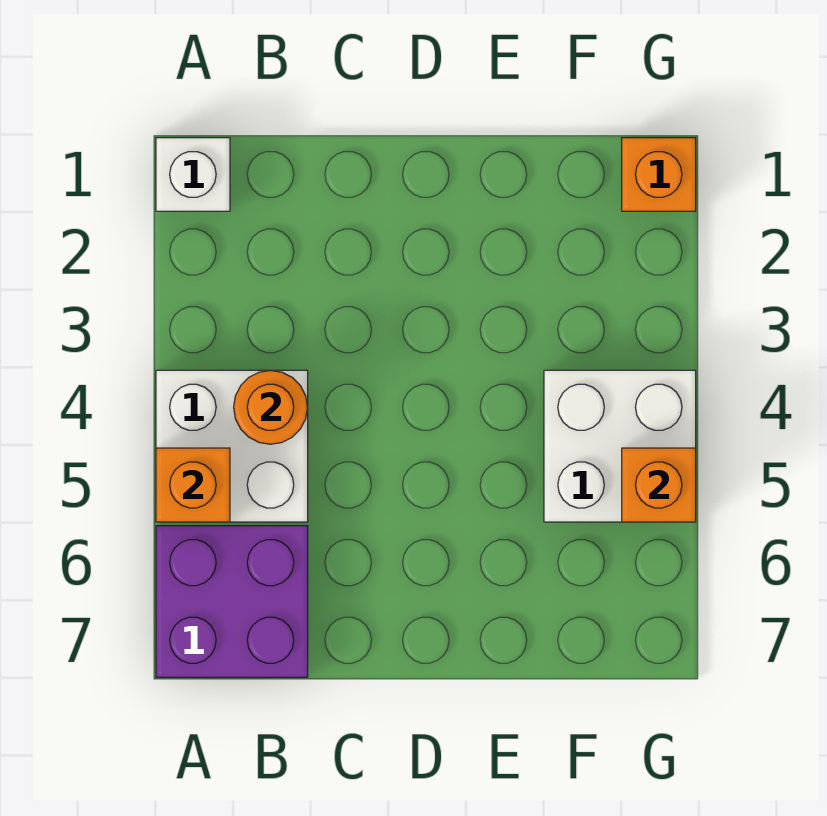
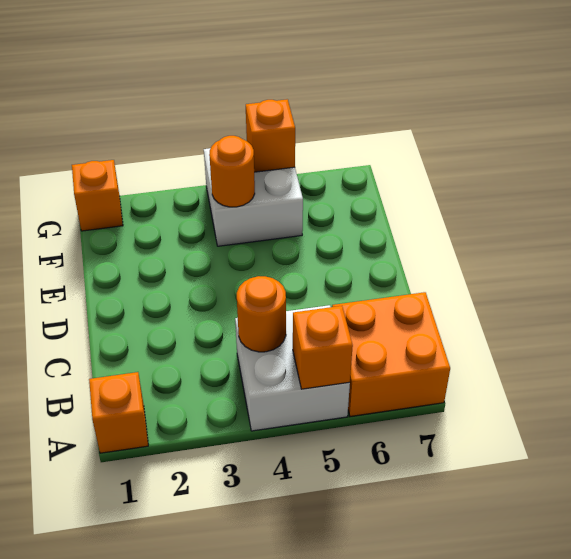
white brick A1 level 1 -> orange brick A1 level 1
purple brick A6:B7 level 1 -> orange brick A6:B7 level 1
none -> orange round brick F4 level 2

